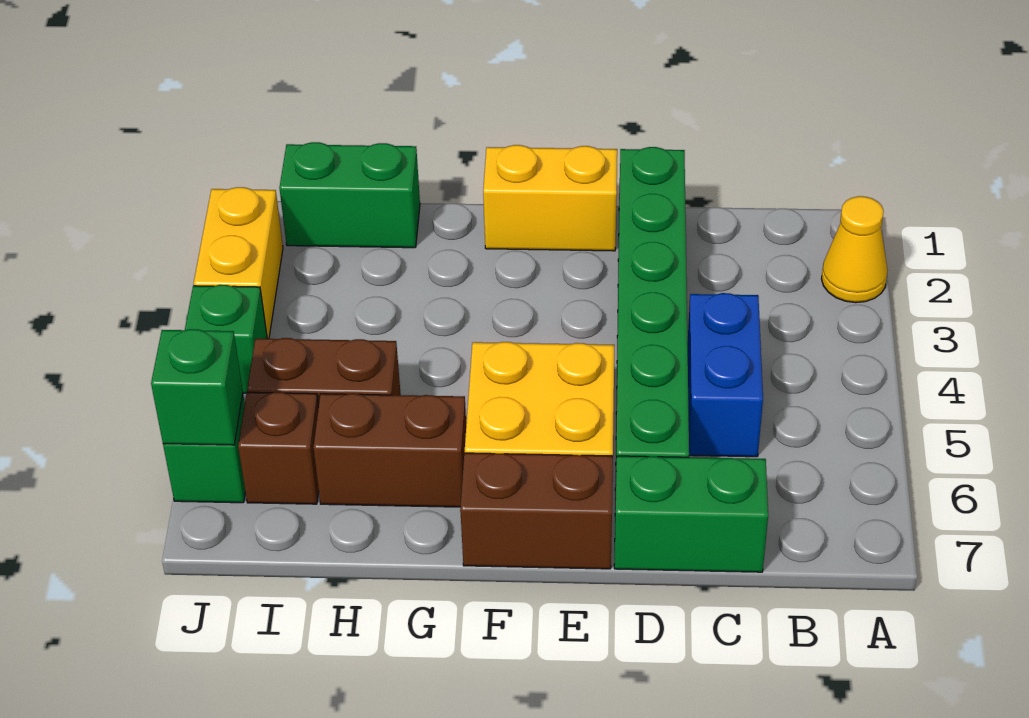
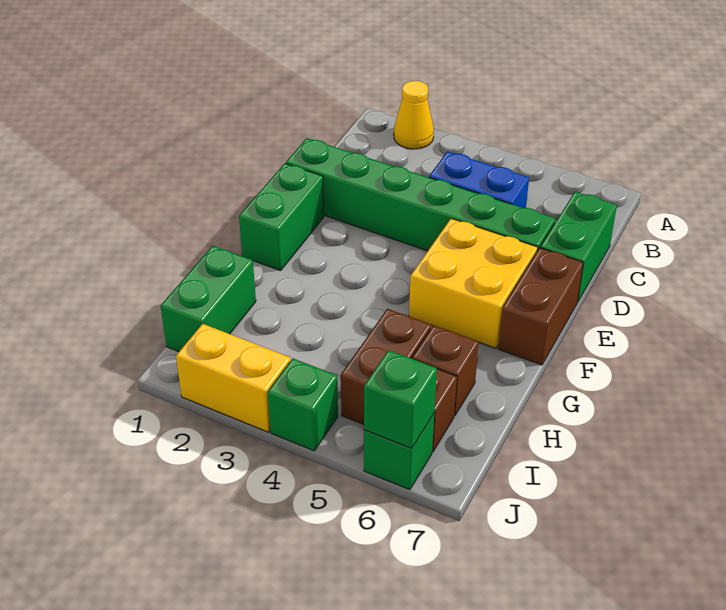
yellow brick E1:F1 level 1 -> green brick E1:F1 level 1
brown brick G6:H6 level 1 -> brown brick H6 level 1

